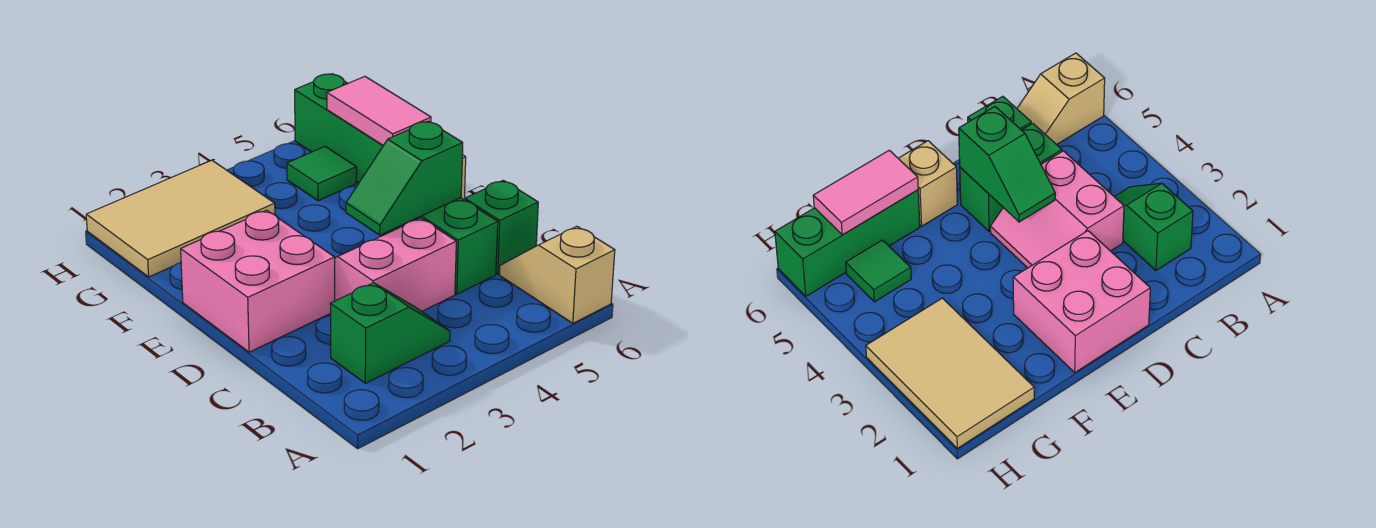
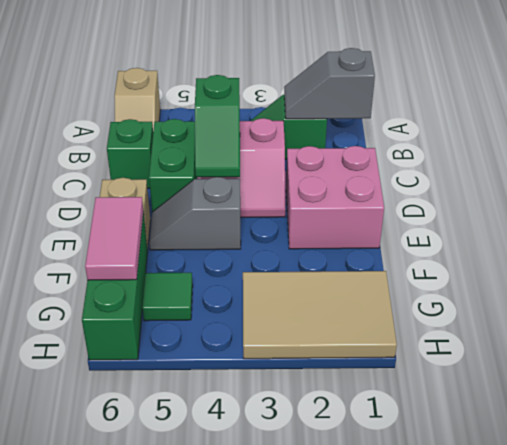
none -> grey slope B1:B2 level 2 top 1
green slope D4:D5 level 2 top 5 -> green slope C4:D4 level 2 top C
none -> grey slope E4:E5 level 1 top 4

